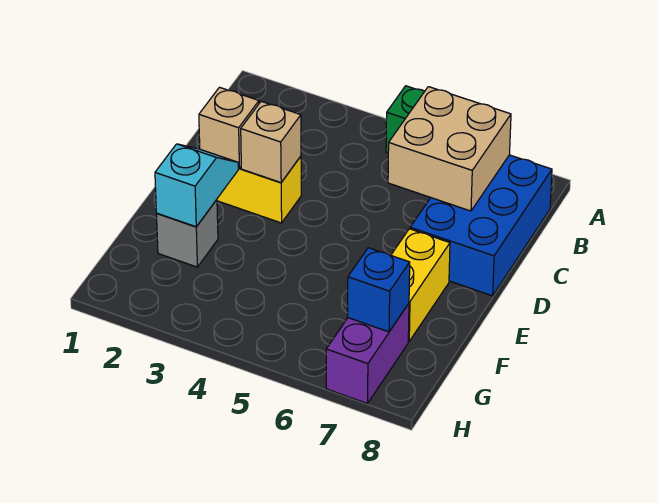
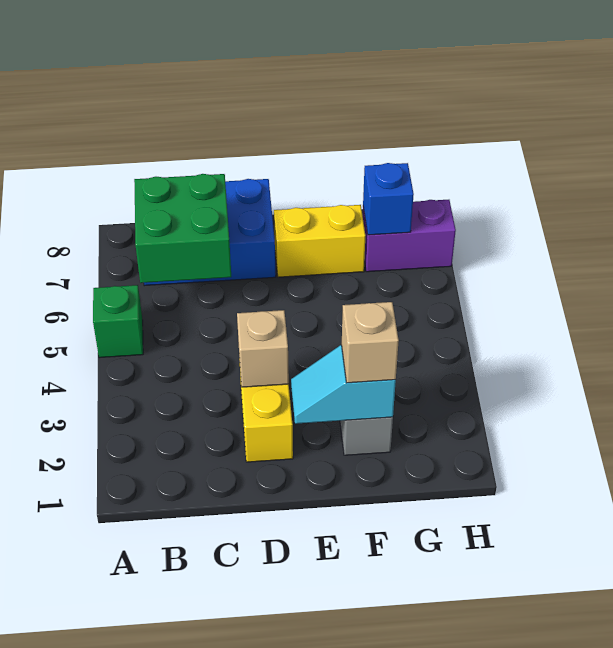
tan brick B6:C7 level 2 -> green brick B6:C7 level 2
tan brick D2 level 2 -> tan brick F2 level 3

